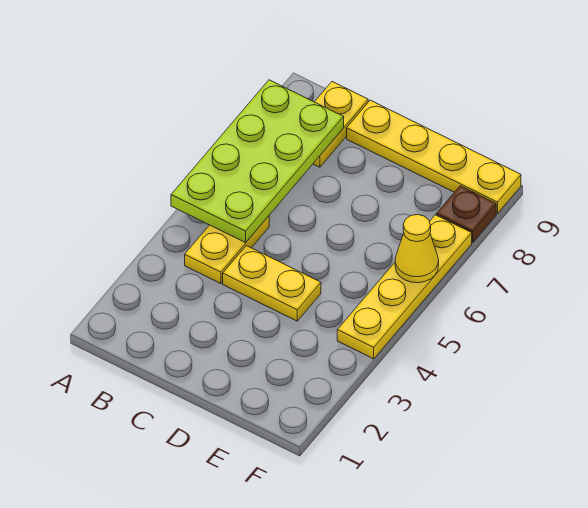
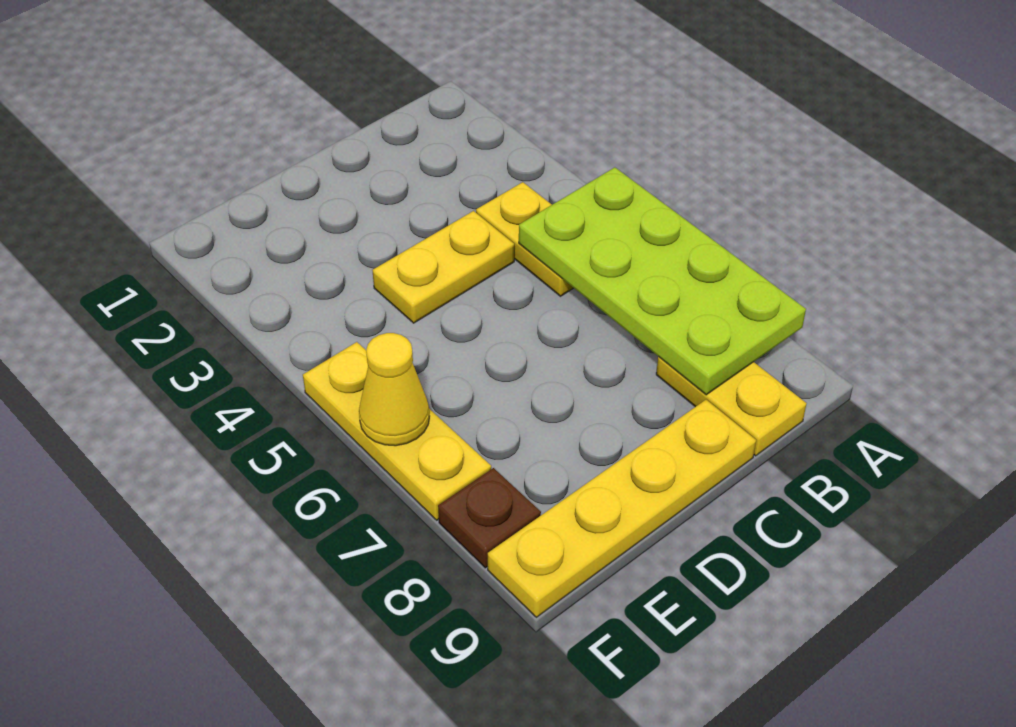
yellow plate F4:F7 level 1 -> yellow plate F5:F7 level 1

